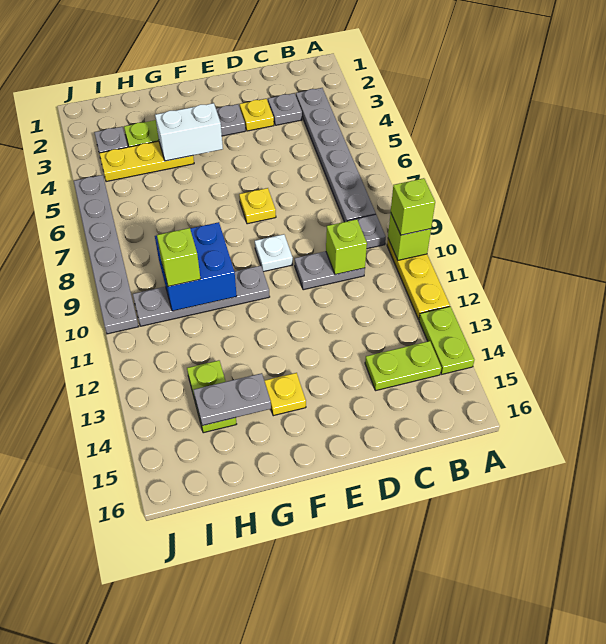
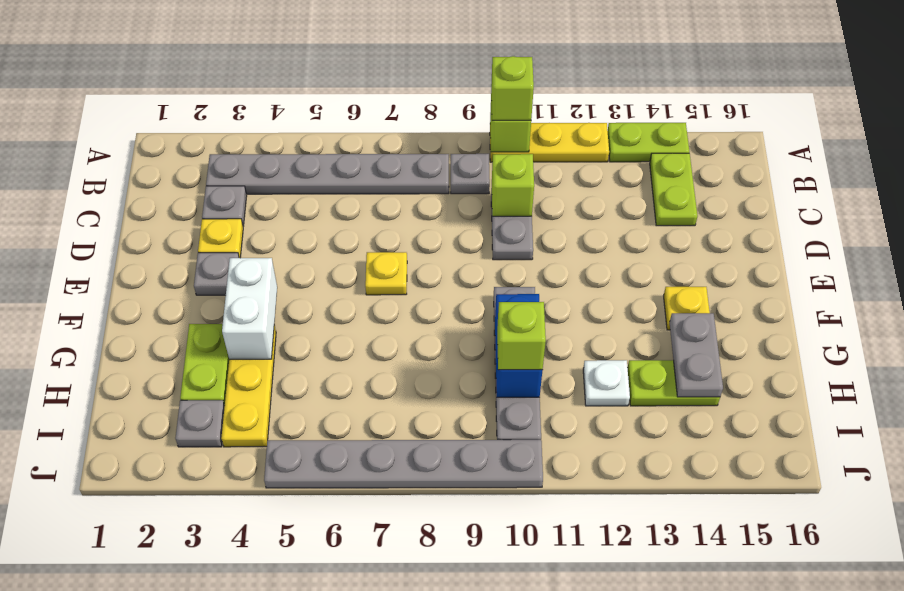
white plate E9 level 1 -> white plate H12 level 1
blue brick G9:H10 level 2 -> blue brick G10:H10 level 2

